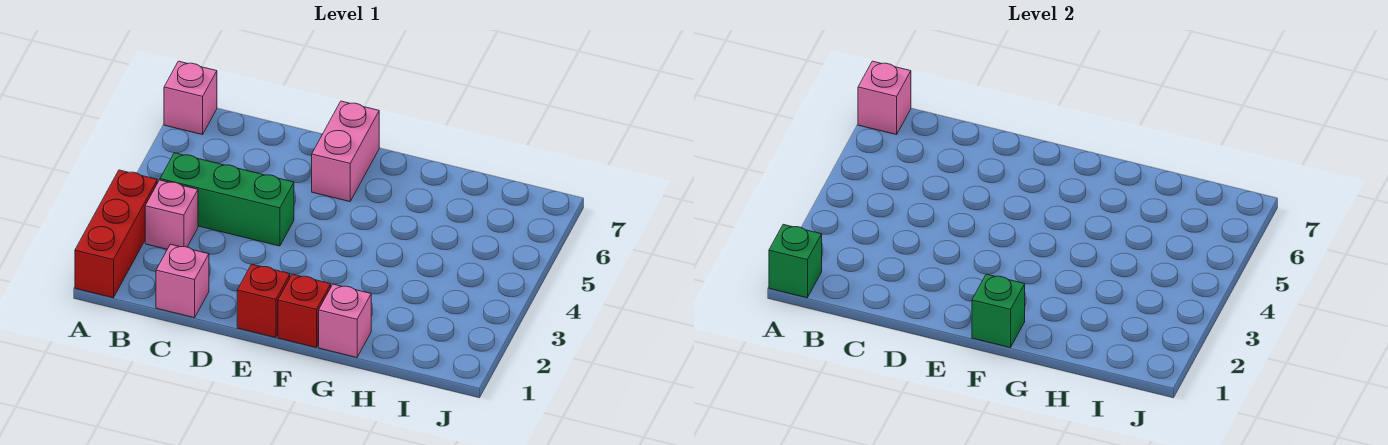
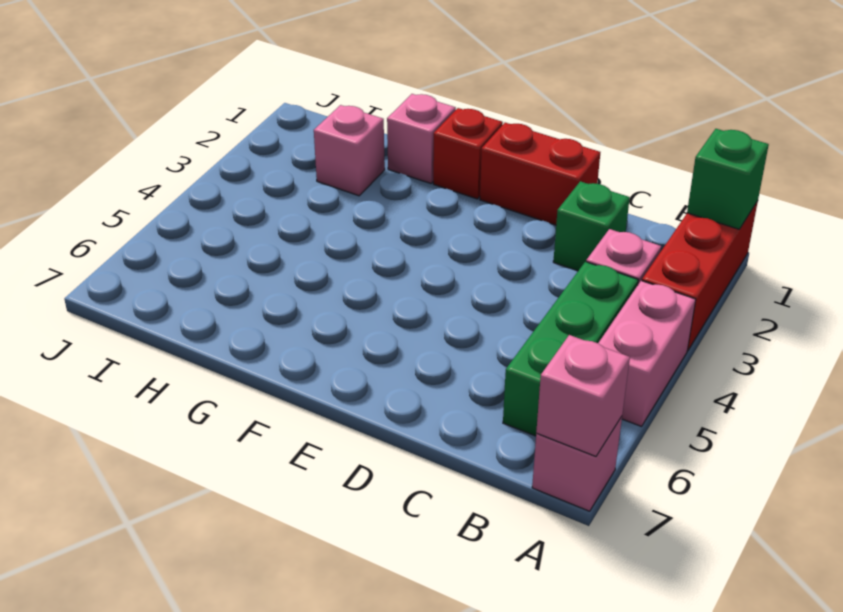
green brick B4:D4 level 1 -> green brick B4:B6 level 1
pink brick C1 level 1 -> pink brick H2 level 1
red brick E1 level 1 -> red brick D1:E1 level 1
pink brick E6:E7 level 1 -> pink brick A4:A5 level 1
green brick F1 level 2 -> green brick C2 level 1

